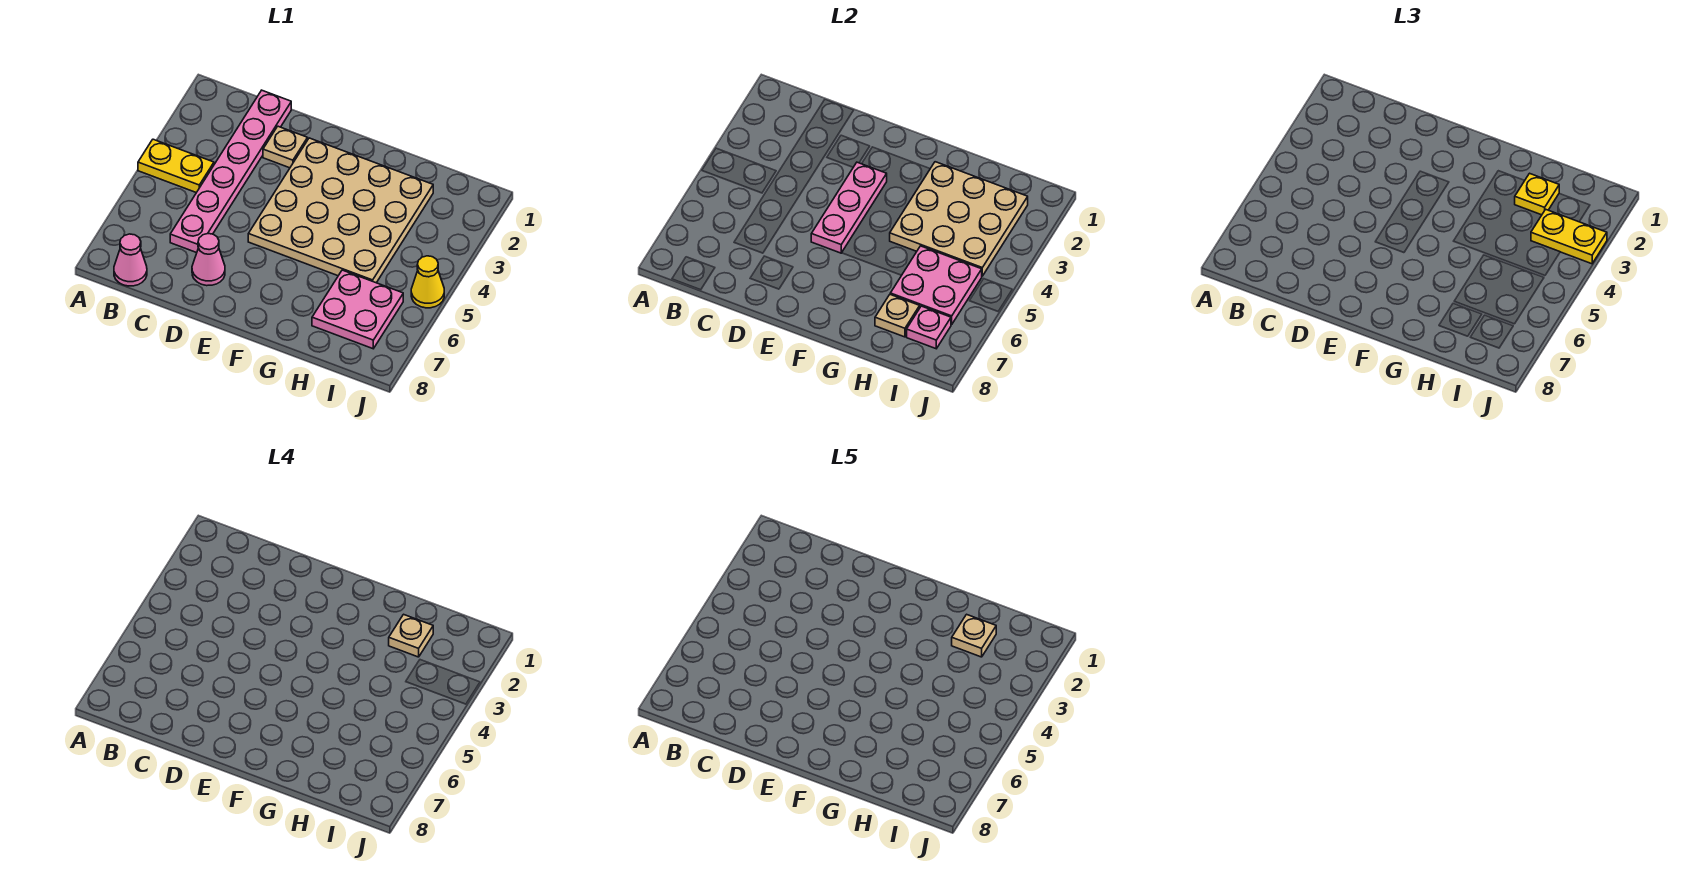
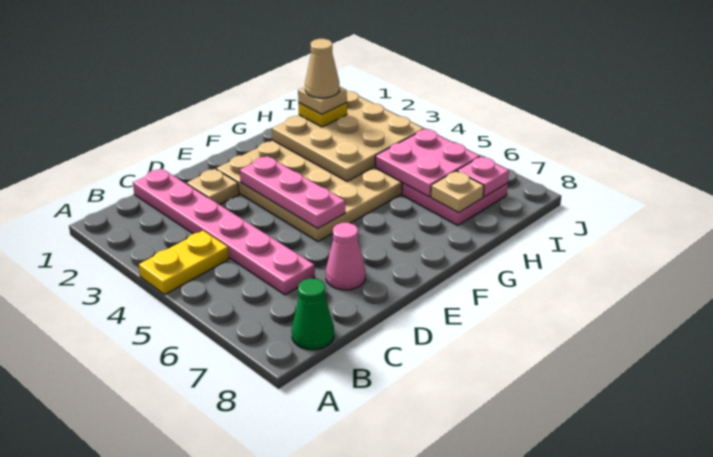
pink cone B8 level 1 -> green cone B8 level 1
tan plate H2 level 5 -> tan cone H2 level 5
yellow plate I3:J3 level 3 -> none
yellow cone J5 level 1 -> none

